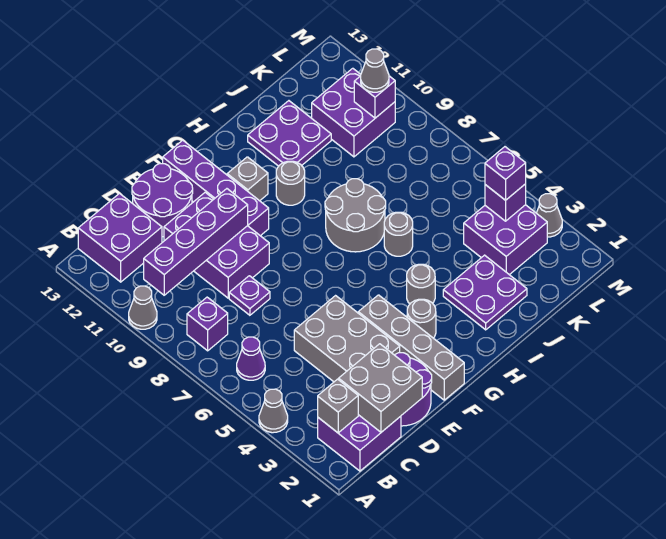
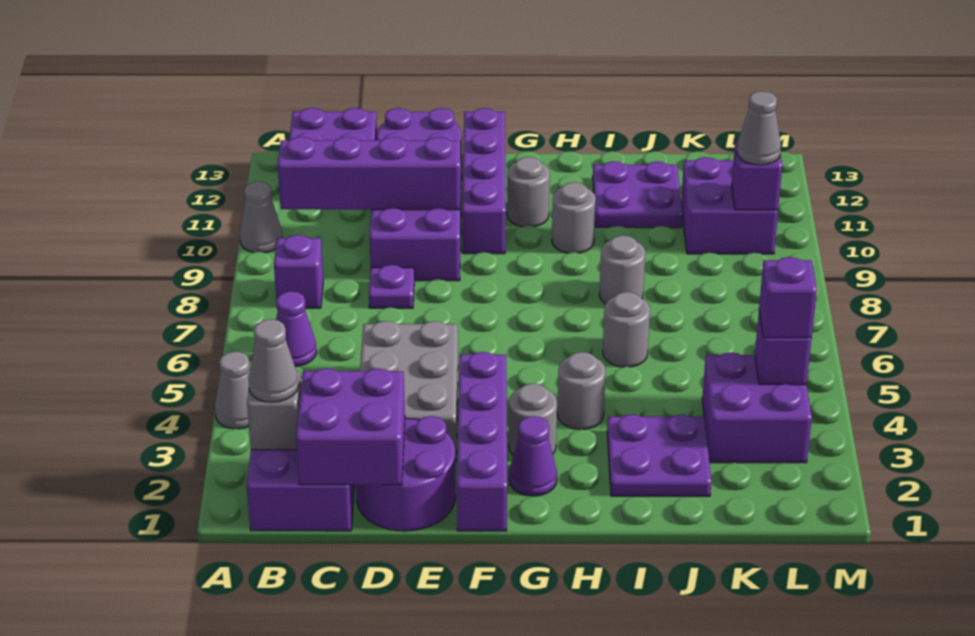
grey brick C1:D2 level 2 -> purple brick C1:D2 level 2
grey brick F1:F4 level 1 -> purple brick F1:F4 level 1
none -> purple cone G2 level 1
grey brick G11 level 1 -> grey round brick G11 level 1
grey round brick H7:I8 level 1 -> grey round brick I8 level 1
grey cone M3 level 1 -> grey cone B2 level 3

